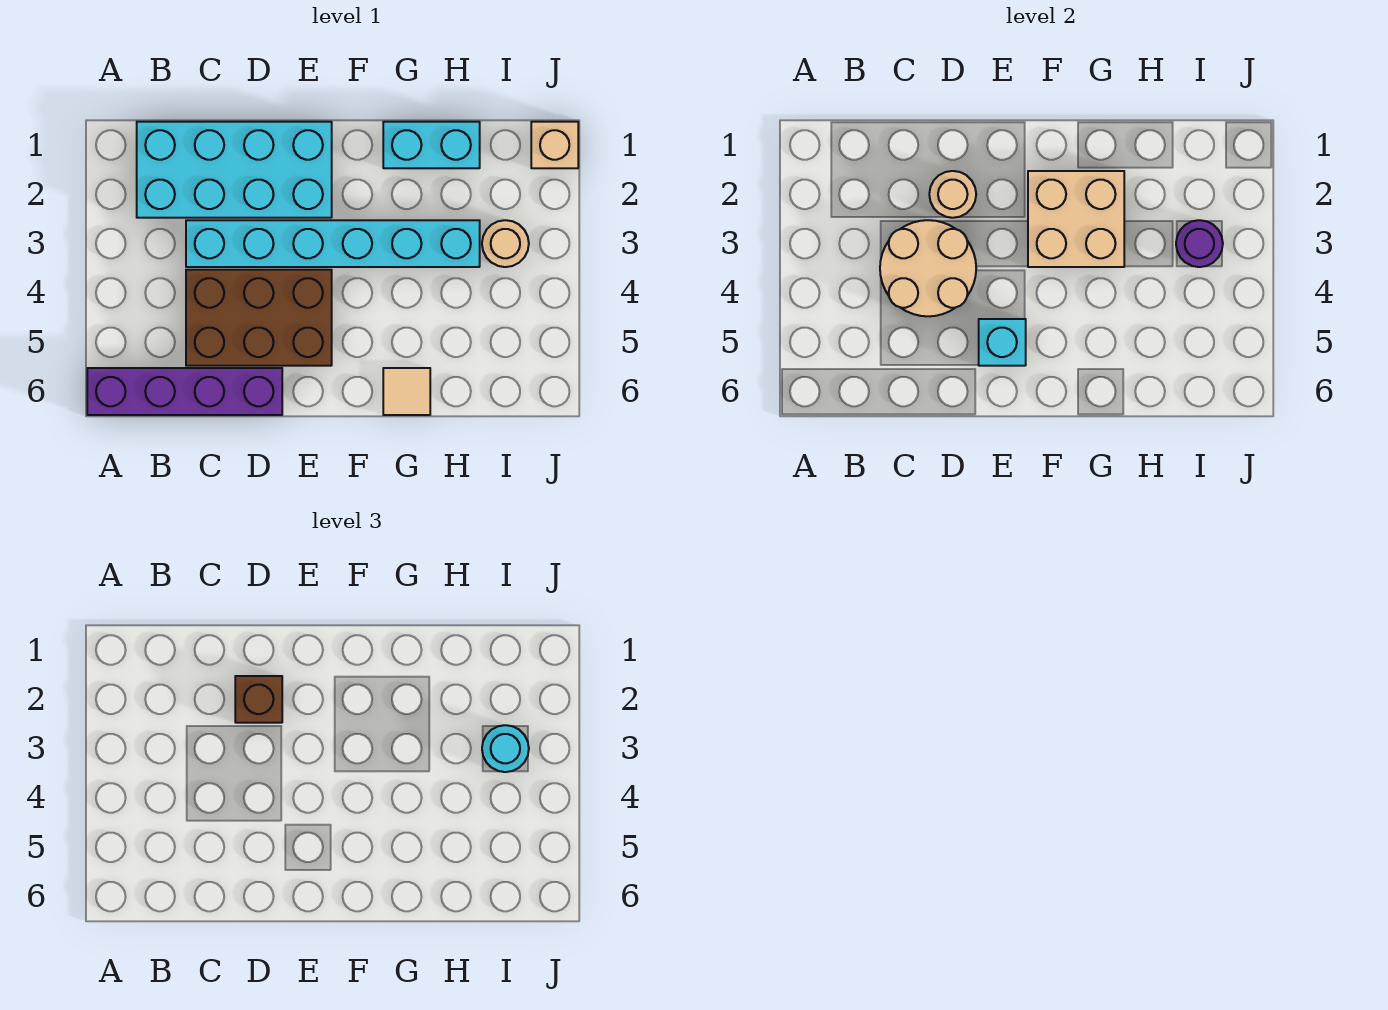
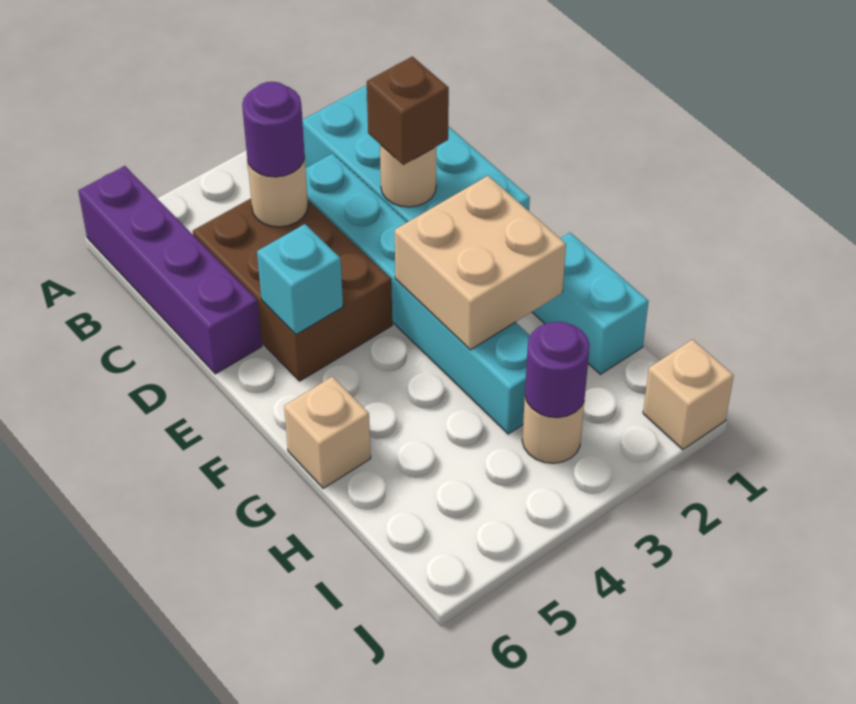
tan round brick C3:D4 level 2 -> tan round brick C4 level 2
none -> purple round brick C4 level 3
tan tile G6 level 1 -> tan brick G6 level 1
cyan round brick I3 level 3 -> none

